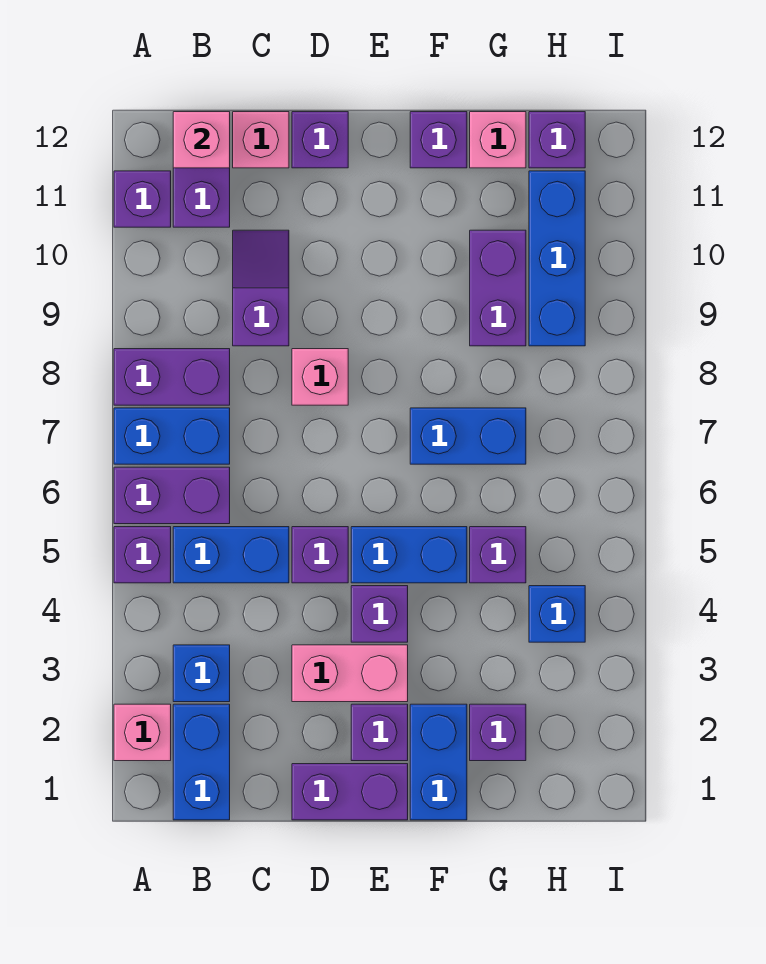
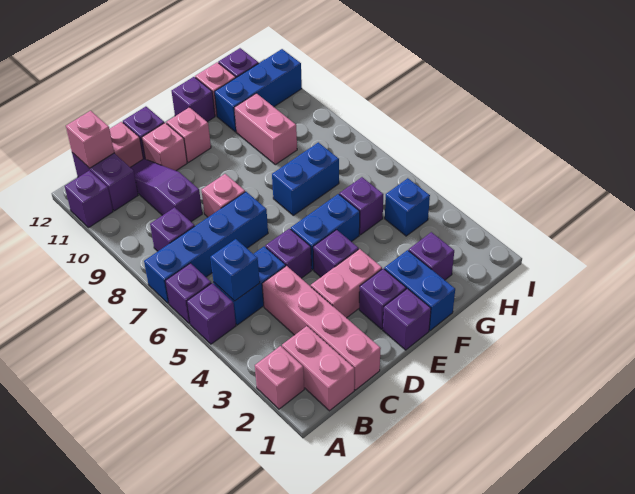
purple brick A6:B6 level 1 -> purple brick A6 level 1
blue brick A7:B7 level 1 -> blue brick A7:D7 level 1
purple brick A8:B8 level 1 -> purple brick B8 level 1
blue brick B1:B2 level 1 -> pink brick B1:B2 level 1
blue brick B3 level 1 -> blue brick B5 level 2
none -> pink brick C1:C4 level 1
purple slope C9:C10 level 1 top 9 -> purple slope C9:C11 level 1 top 9
purple brick D1:E1 level 1 -> purple brick E1 level 1
none -> pink brick D11 level 1
none -> pink brick E11 level 1
purple brick G9:G10 level 1 -> pink brick G9:G10 level 1
blue brick H9:H11 level 1 -> blue brick G11:I11 level 1

